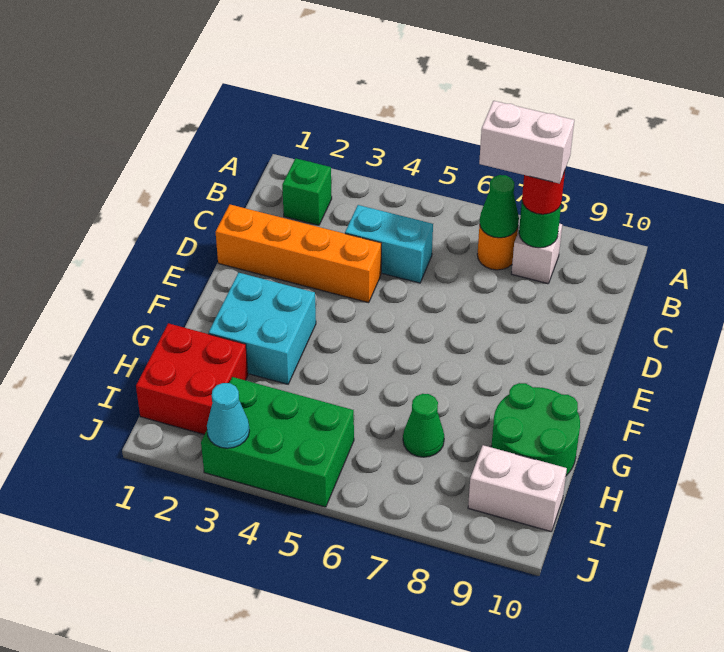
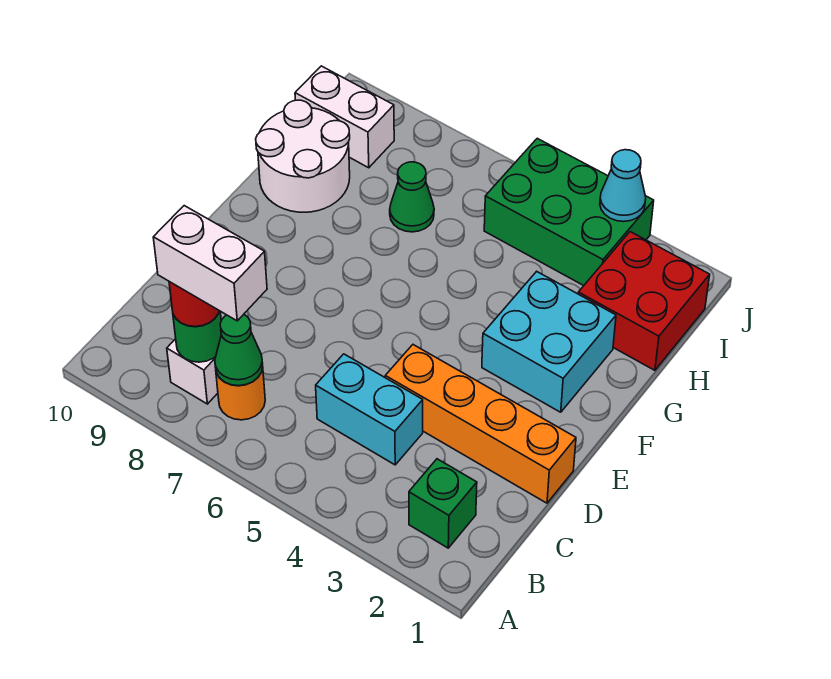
green round brick G9:H10 level 1 -> white round brick G9:H10 level 1

